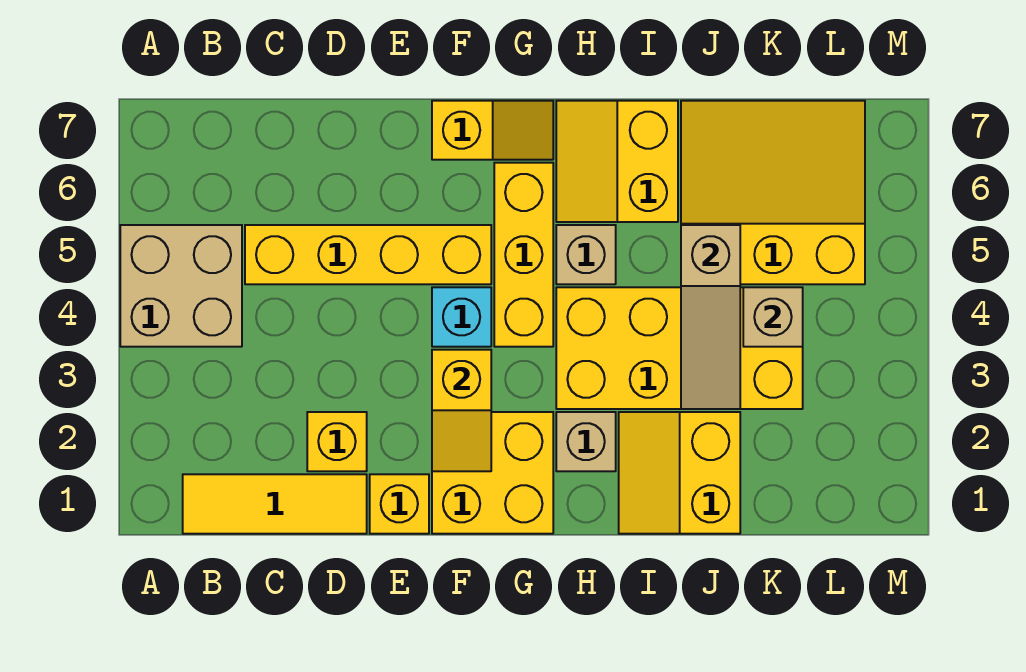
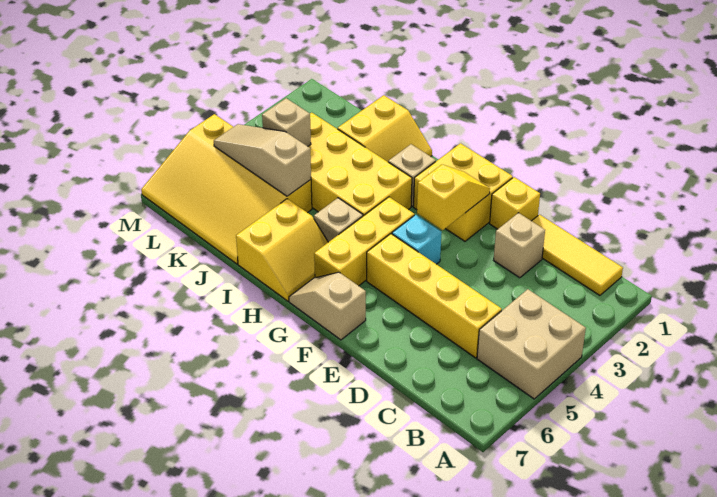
yellow brick D2 level 1 -> tan brick D2 level 1
yellow slope F7:G7 level 1 top F -> tan slope F7:G7 level 1 top F
tan slope J3:J5 level 2 top 5 -> tan slope J5:L5 level 2 top J
yellow slope J5:L7 level 1 top 5 -> yellow slope J5:M7 level 1 top 5

